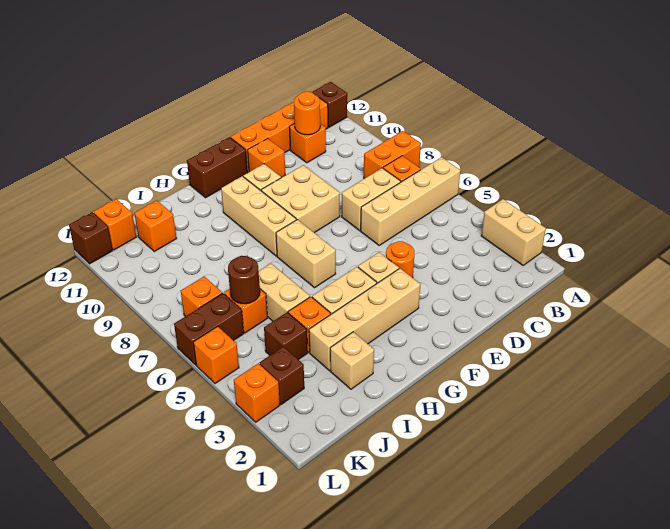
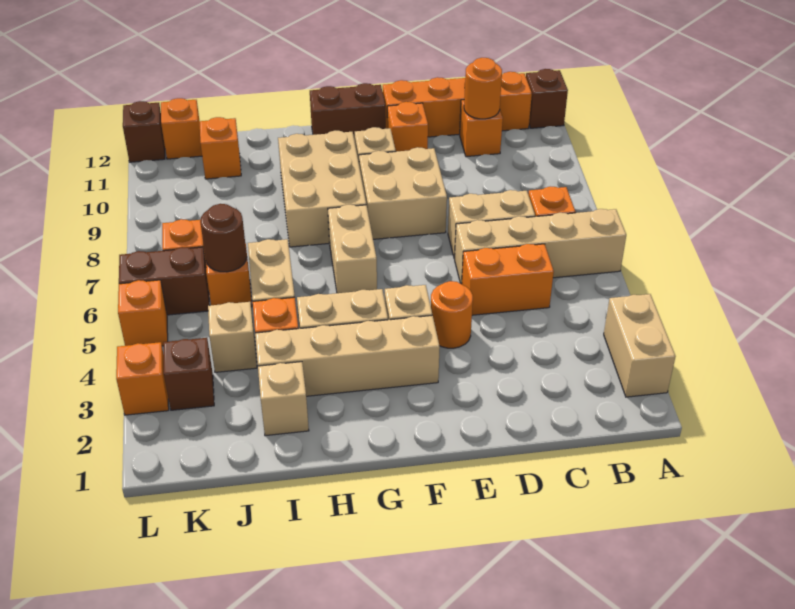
orange brick A8:B8 level 1 -> orange brick C5:D5 level 1
tan brick G8:G10 level 1 -> tan brick G8:H10 level 1
brown brick J4 level 1 -> tan brick J4 level 1

